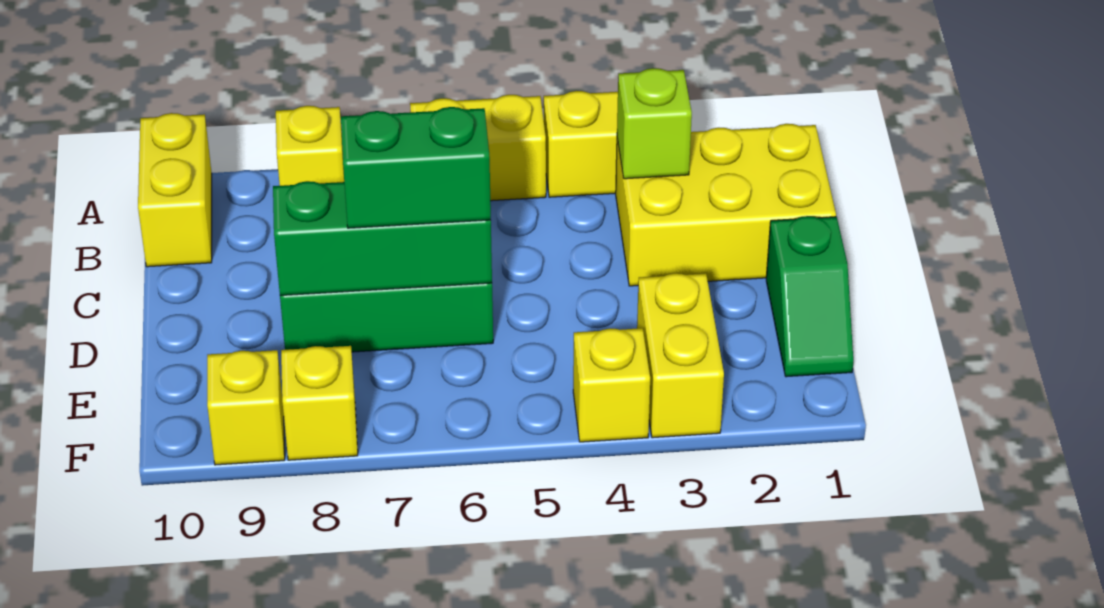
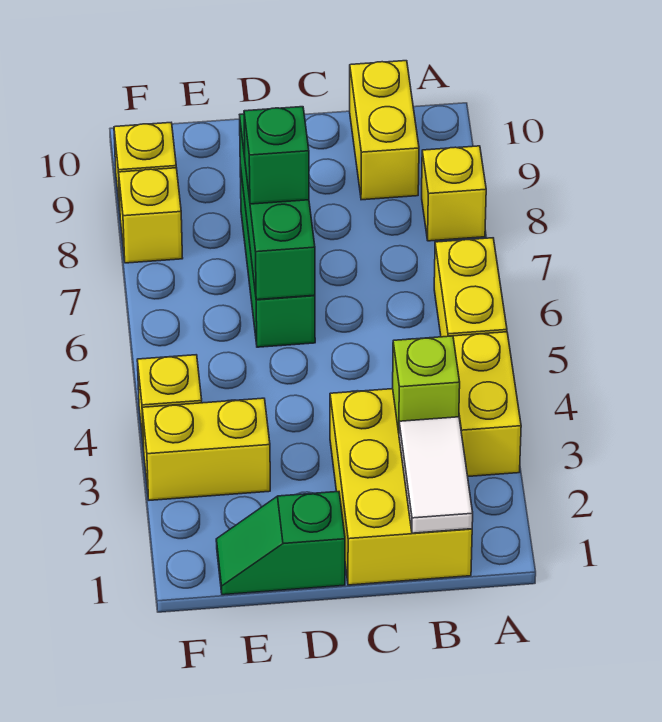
yellow brick A10:B10 level 1 -> yellow brick B9:B10 level 1
none -> white tile B1:B2 level 2
green brick D6:D7 level 3 -> green brick D7 level 3

